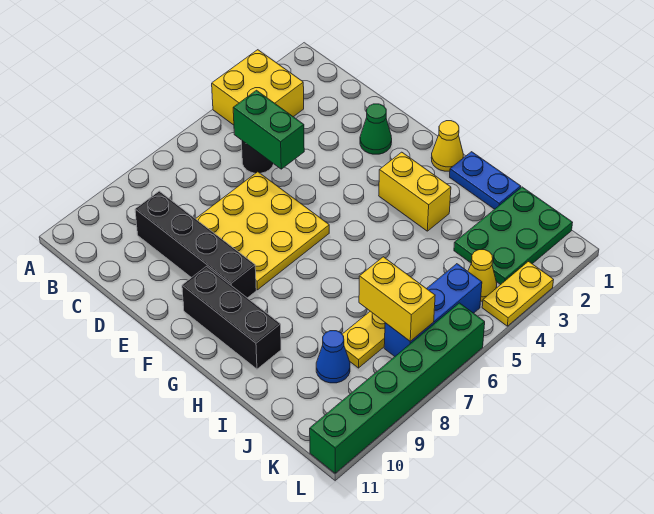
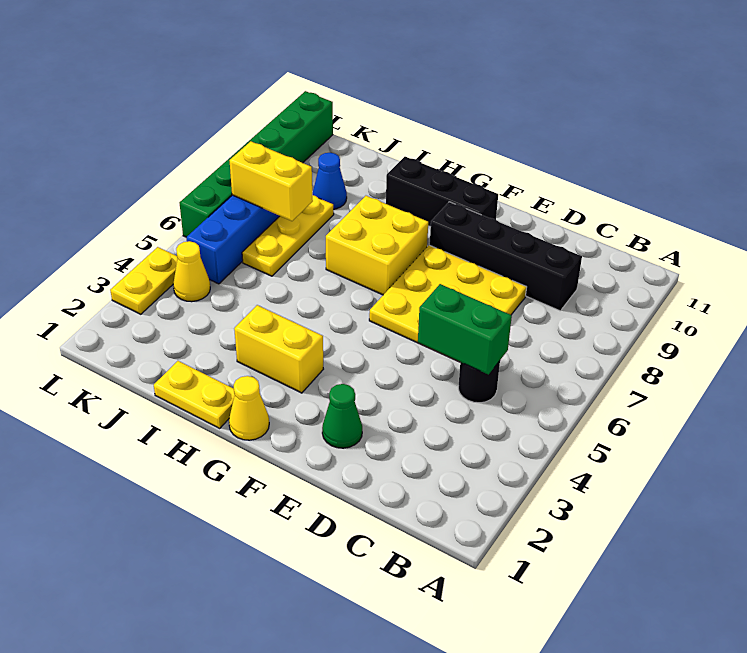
yellow brick A3:B4 level 1 -> yellow brick G7:H8 level 1
blue plate H1:I1 level 1 -> yellow plate H1:I1 level 1
green plate J1:K3 level 1 -> none

